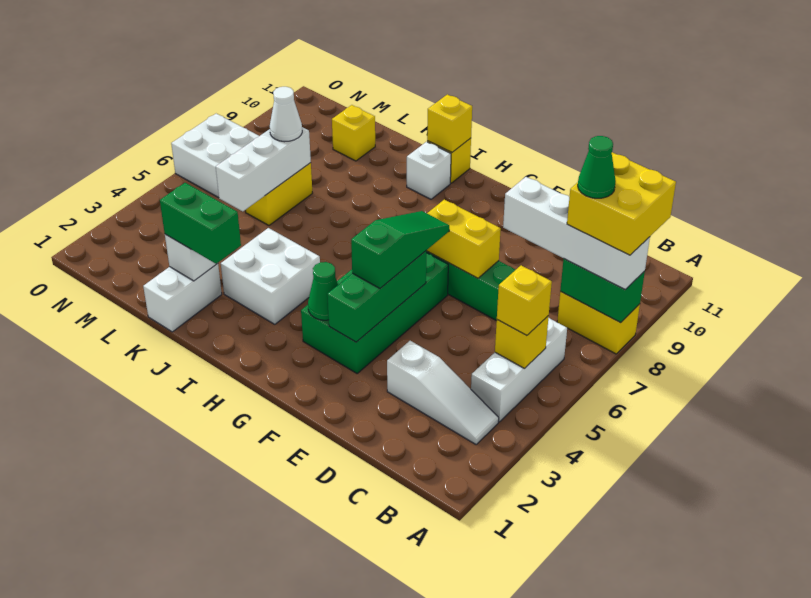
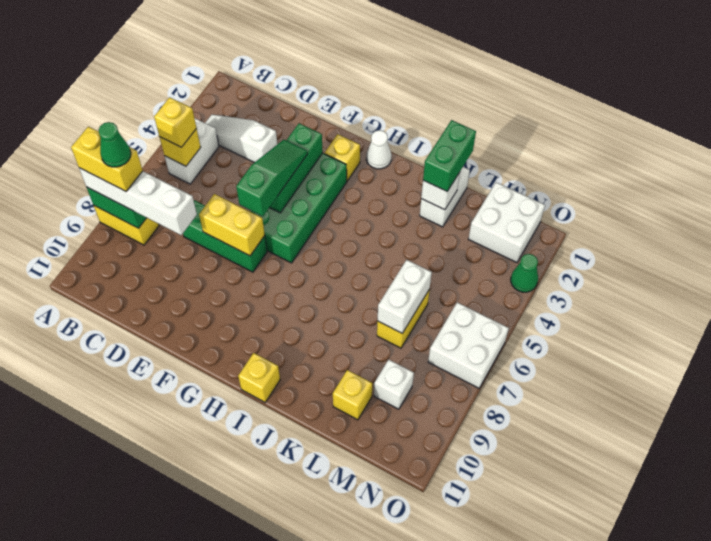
yellow brick A8:B9 level 4 -> yellow brick A8:B8 level 4
white brick B4:B6 level 1 -> white brick B4:B5 level 1
green slope F4:F6 level 3 top 4 -> green slope F4:F6 level 3 top 6
green cone G3 level 2 -> green cone O3 level 1
white brick I3:J4 level 1 -> white brick M1:N2 level 1
white brick I10 level 1 -> white brick M9 level 1
yellow brick I11 level 2 -> yellow brick G2 level 1
green brick J2:K2 level 3 -> green brick K1:K2 level 3
white brick L5:L7 level 2 -> white brick L6:L7 level 2
white cone L7 level 3 -> white cone H1 level 1

